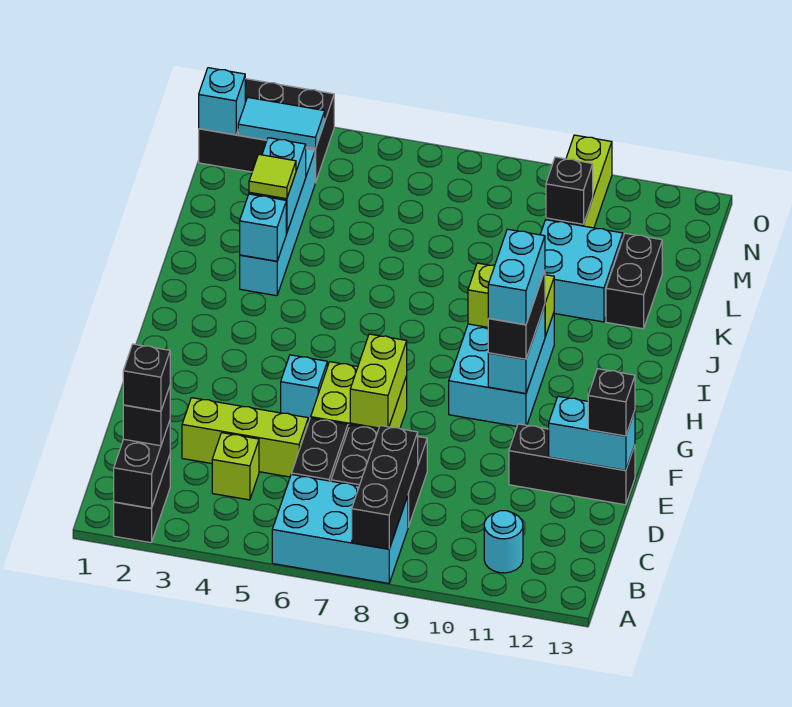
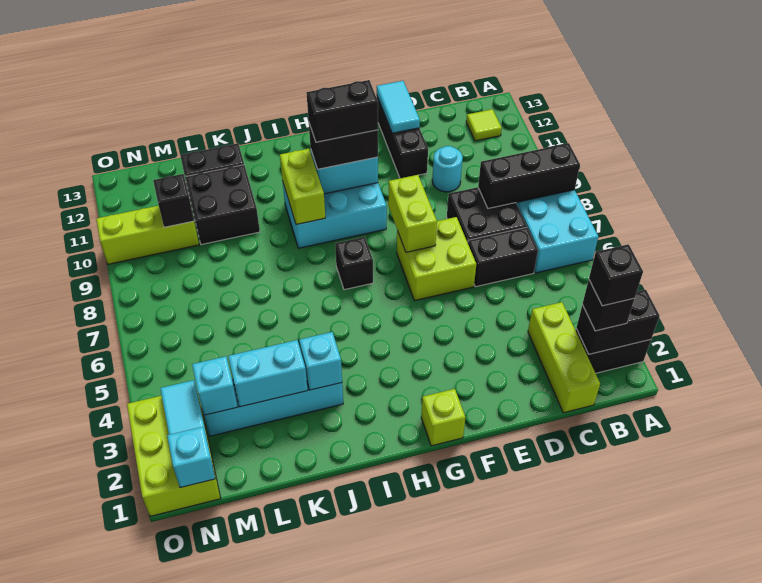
cyan round brick B11 level 1 -> cyan round brick D10 level 1
lime brick C4 level 1 -> lime brick G1 level 1
lime brick D3:D5 level 1 -> lime brick C1:C3 level 1
lime brick E7:F7 level 2 -> lime brick F7:F8 level 2
cyan brick E12:E13 level 2 -> cyan tile E12:E13 level 2
black brick E13 level 3 -> black brick H7 level 1
cyan brick F5 level 1 -> cyan brick M3 level 2
cyan brick G10:H10 level 4 -> black brick G10:H10 level 4
lime tile K3 level 3 -> lime tile B12 level 1
cyan brick K10:L11 level 1 -> black brick K10:L11 level 1
black brick N1:O3 level 1 -> lime brick N1:O3 level 1

